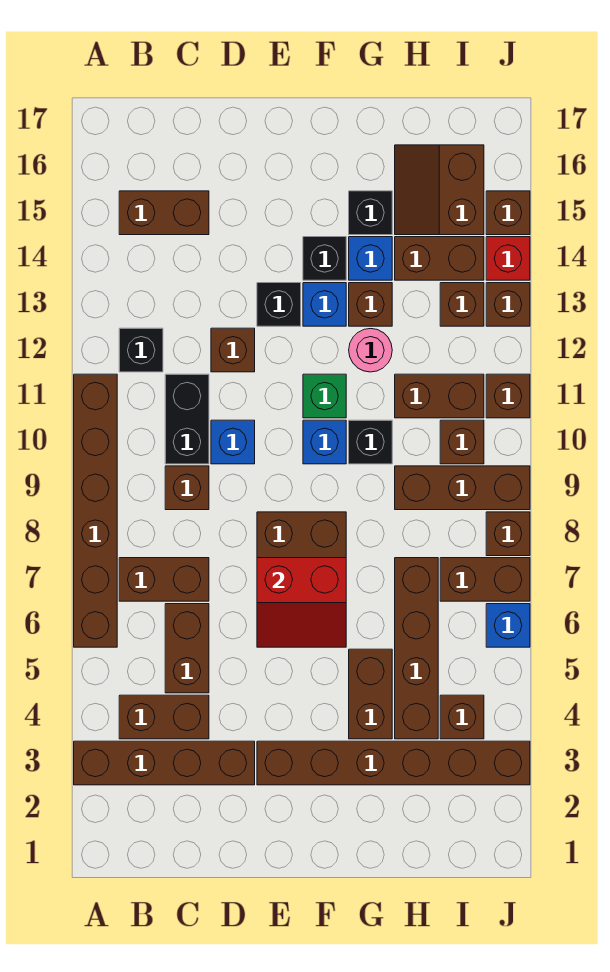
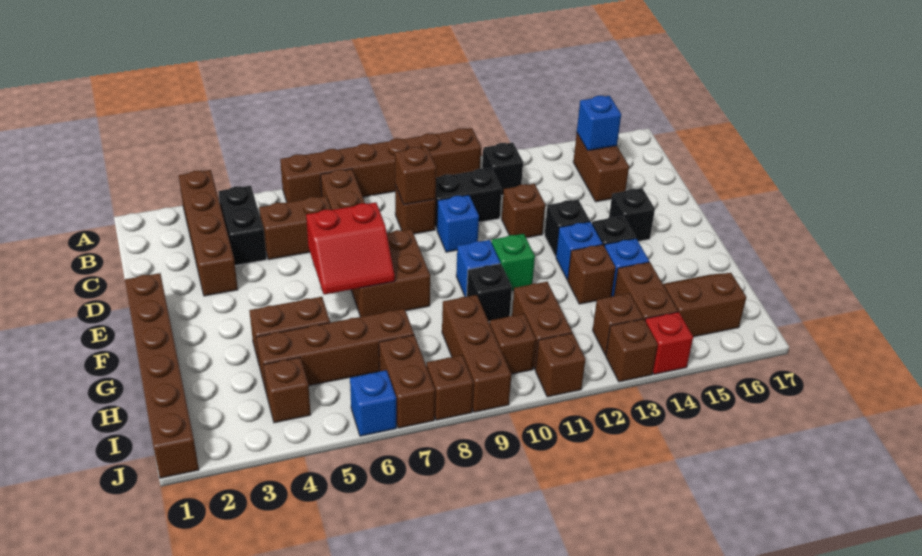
brown brick B4:C4 level 1 -> black brick B4:C4 level 1
none -> blue brick B15 level 2
brown brick E3:J3 level 1 -> brown brick E1:J1 level 1
red slope E6:F7 level 2 top 7 -> red slope E6:F7 level 2 top E
pink round brick G12 level 1 -> none
black brick G15 level 1 -> black brick E15 level 1
brown brick J15 level 1 -> brown brick C9 level 2

